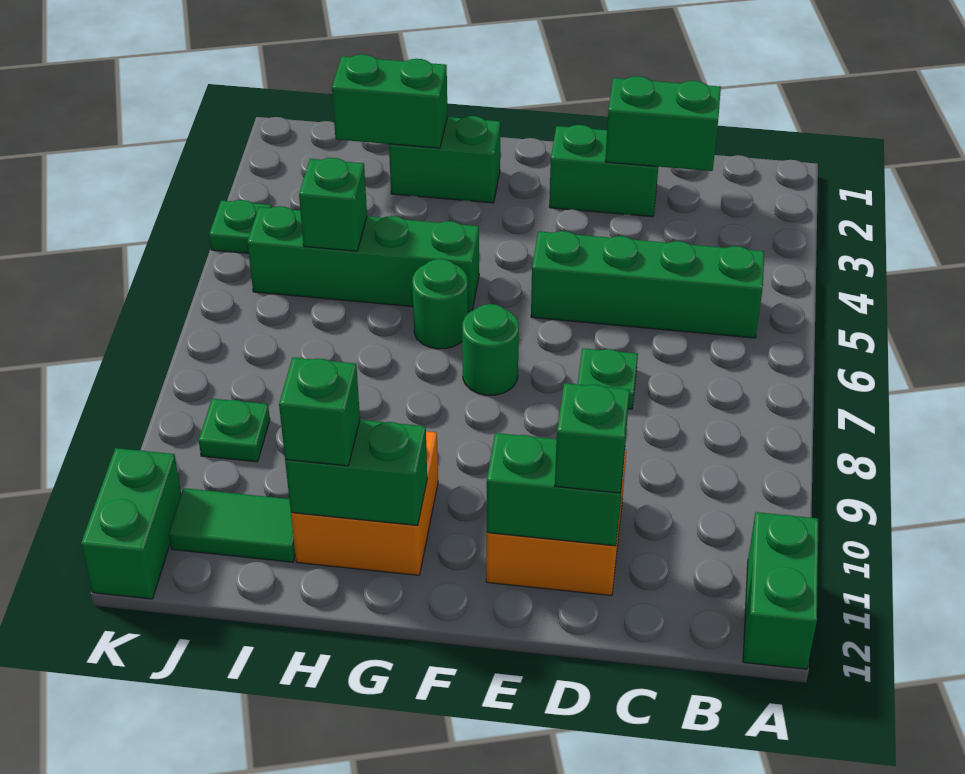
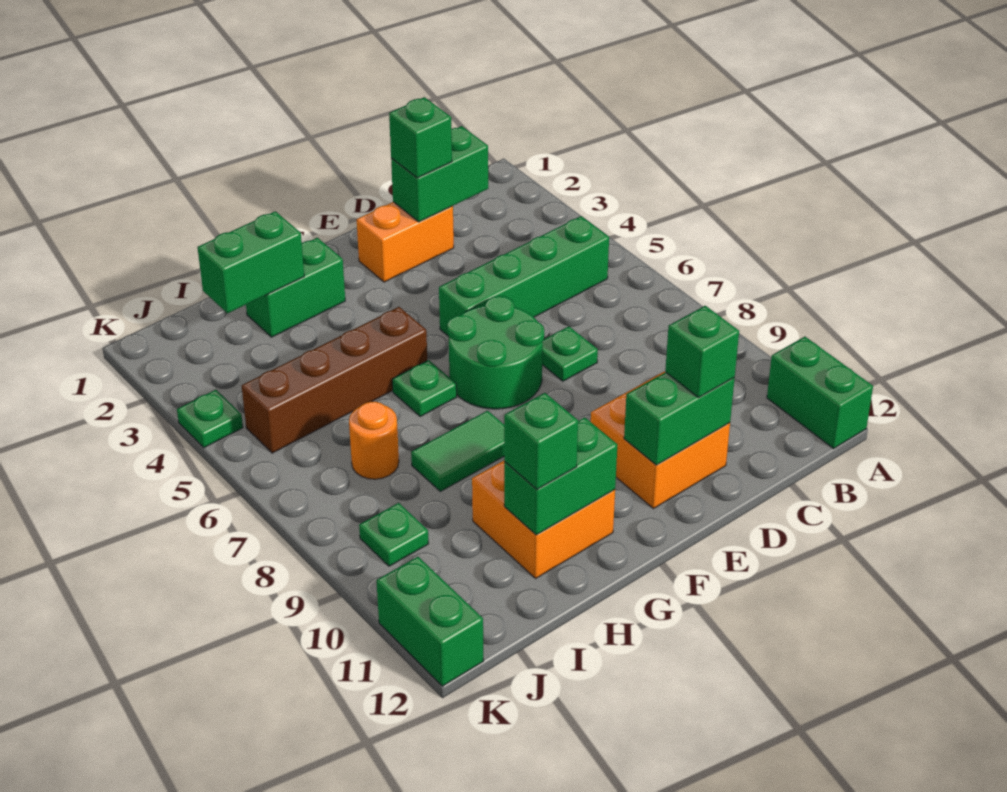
green brick D2:E2 level 1 -> orange brick D2:E2 level 1
green round brick F7 level 1 -> green round brick E6:F7 level 1
green brick G5:J5 level 1 -> brown brick G5:J5 level 1
green round brick G6 level 1 -> green plate G6 level 1
green brick I5 level 2 -> green brick D2 level 3
none -> orange round brick I7 level 1
green tile I11:J11 level 1 -> green tile G8:H8 level 1

